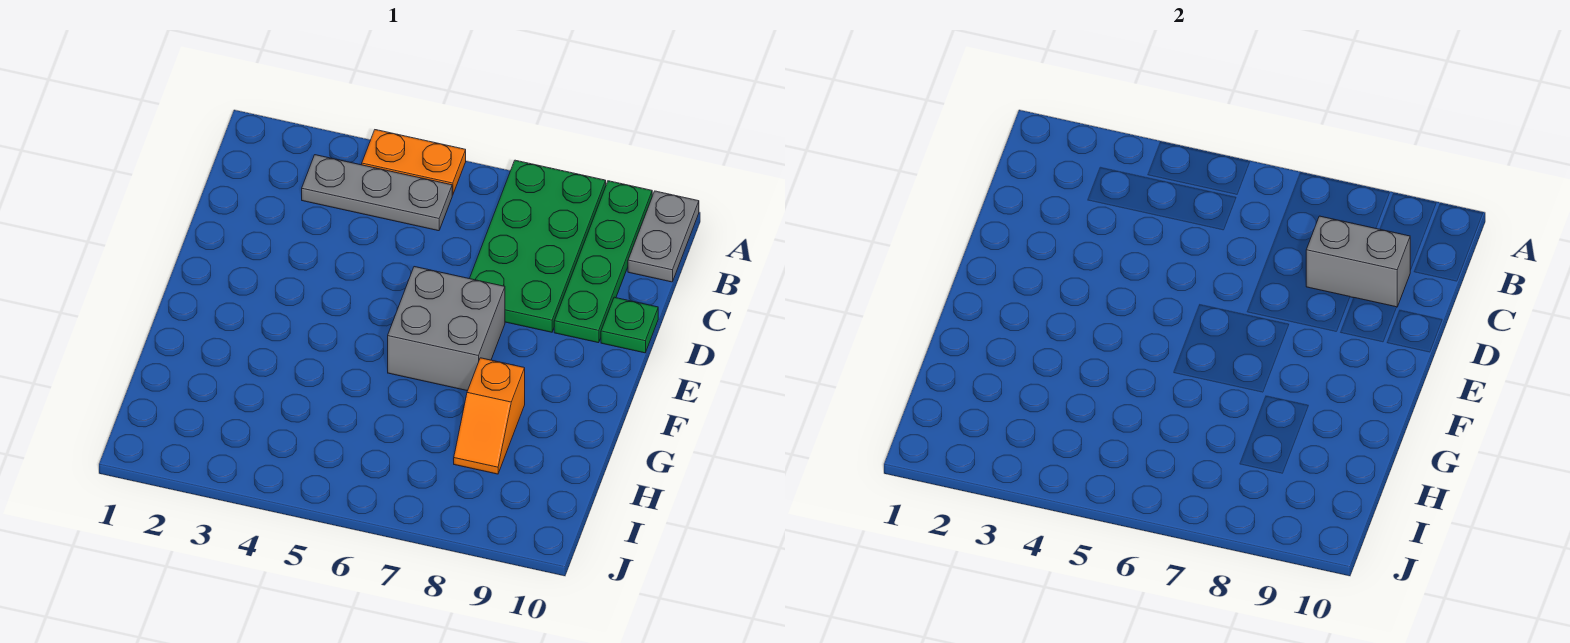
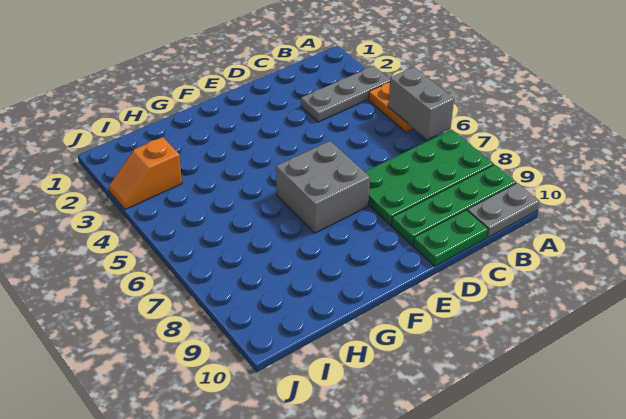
grey plate B3:B5 level 1 -> grey plate A3:C3 level 1
grey brick C8:C9 level 2 -> grey brick A5:A6 level 2
green plate D10 level 1 -> green plate C10:D10 level 1
orange slope G8:H8 level 1 top G -> orange slope I3:J3 level 1 top I

